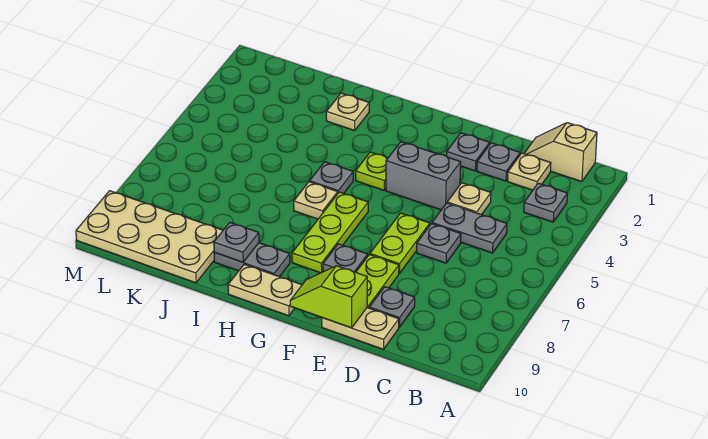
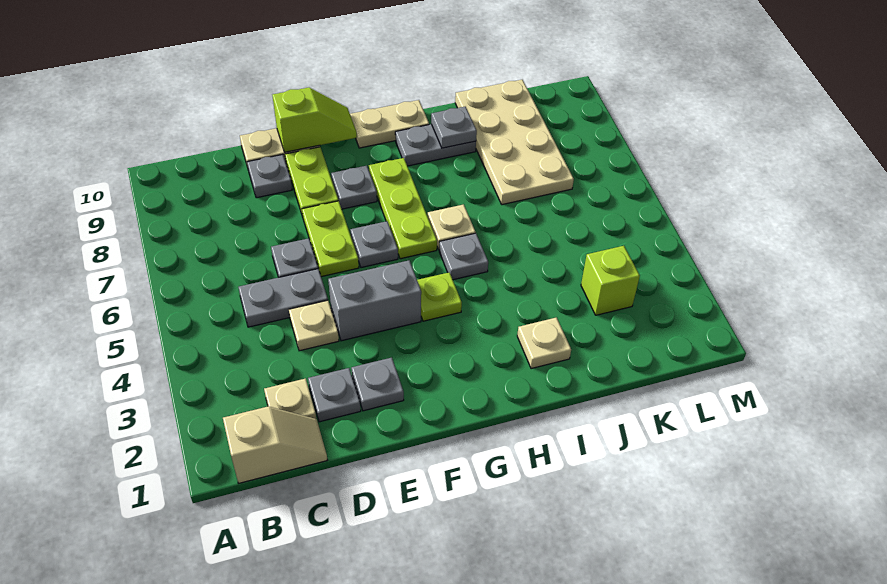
grey plate B3 level 1 -> grey plate F6 level 1
tan plate J9:M10 level 1 -> tan plate J7:K10 level 1
none -> lime brick K3 level 1

